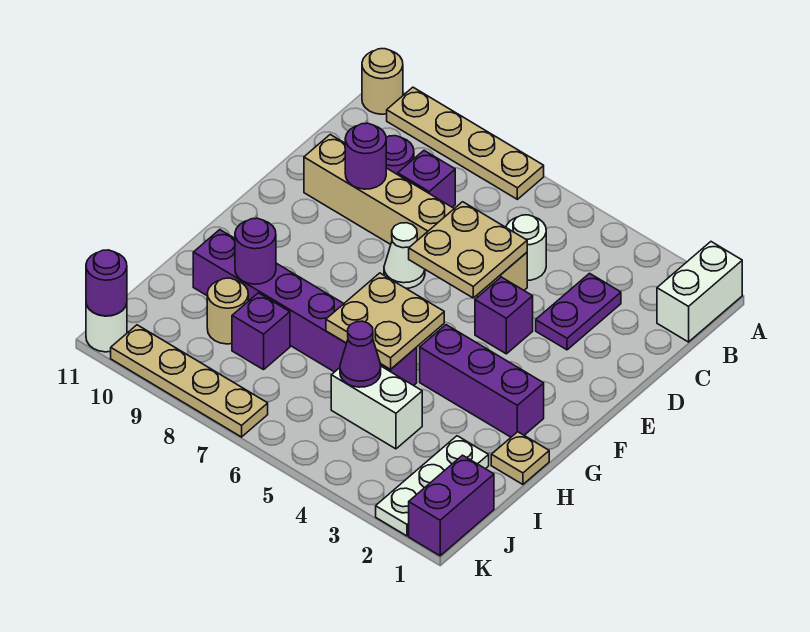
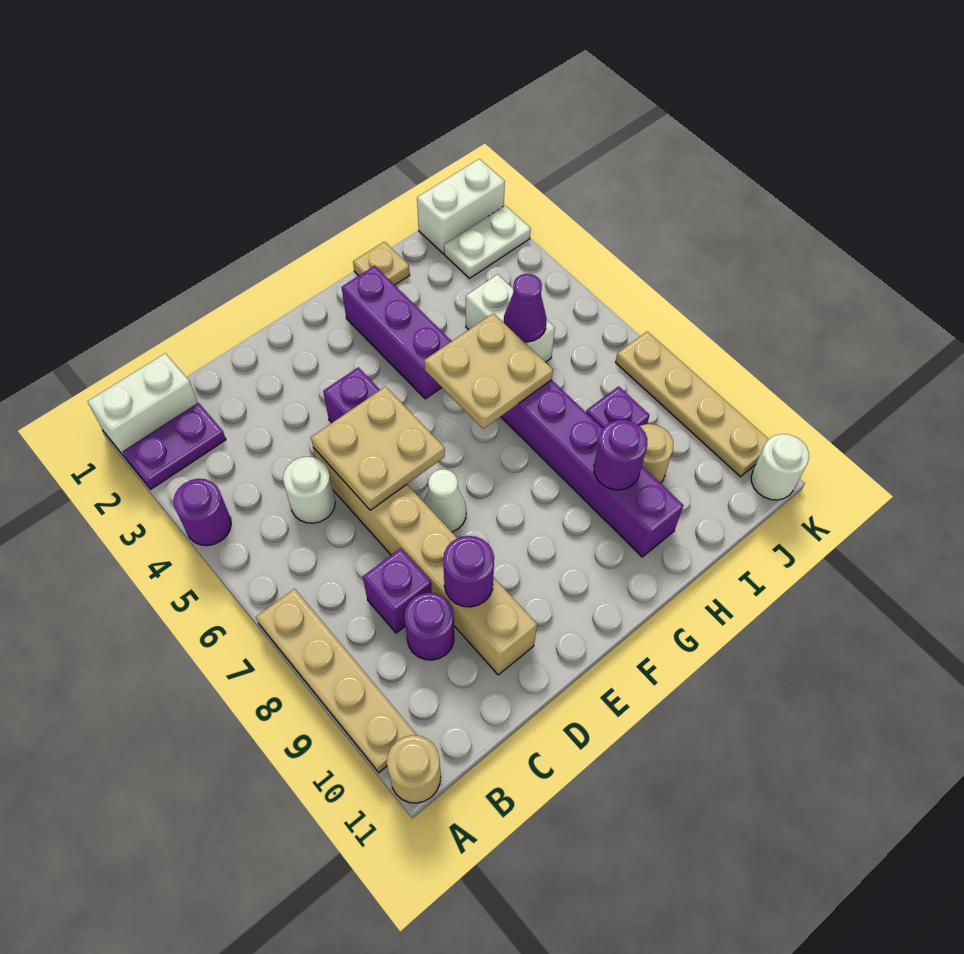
purple plate C3:D3 level 1 -> purple plate A2:B2 level 1
white plate I2:K2 level 1 -> white plate J2:K2 level 1
purple brick J1:K1 level 1 -> white brick J1:K1 level 1
purple round brick K11 level 2 -> purple round brick A4 level 1

